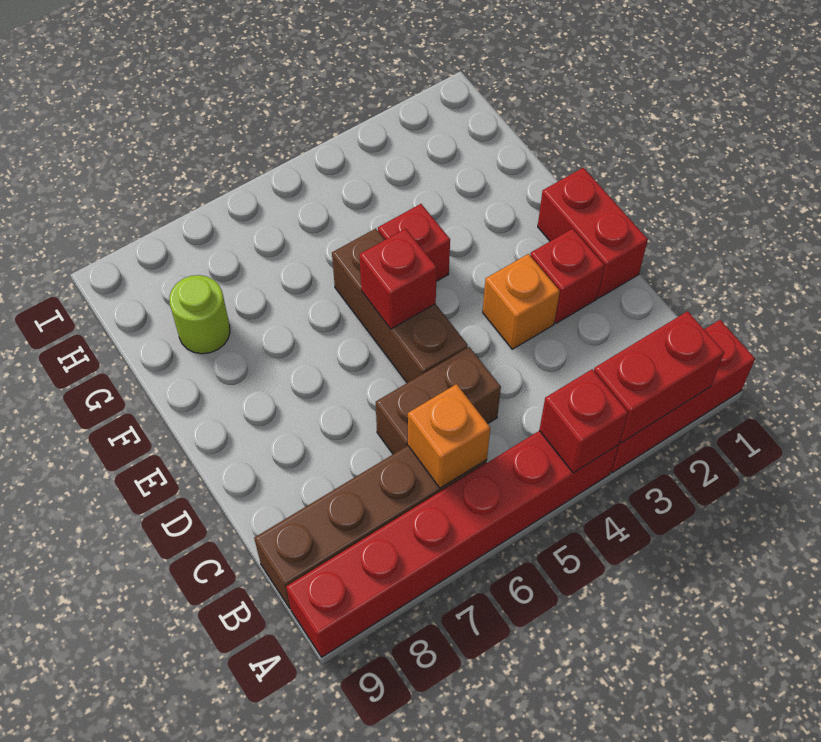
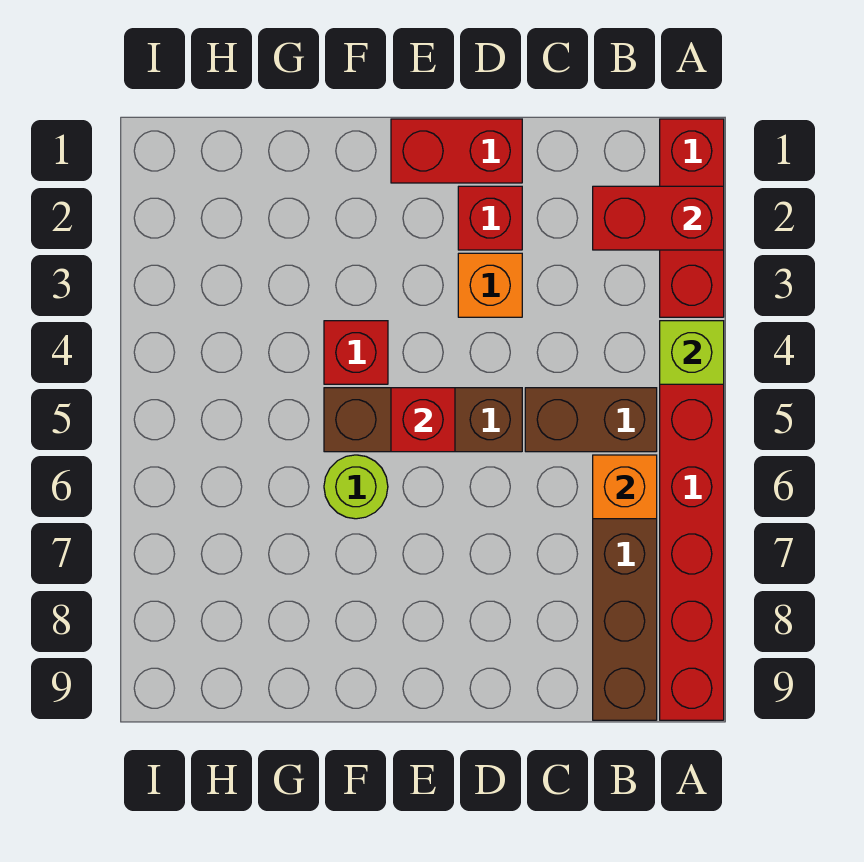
red brick A2:A3 level 2 -> red brick A2:B2 level 2
red brick A4 level 2 -> lime brick A4 level 2
brown brick C5:C6 level 1 -> brown brick B5:C5 level 1
lime round brick G8 level 1 -> lime round brick F6 level 1

